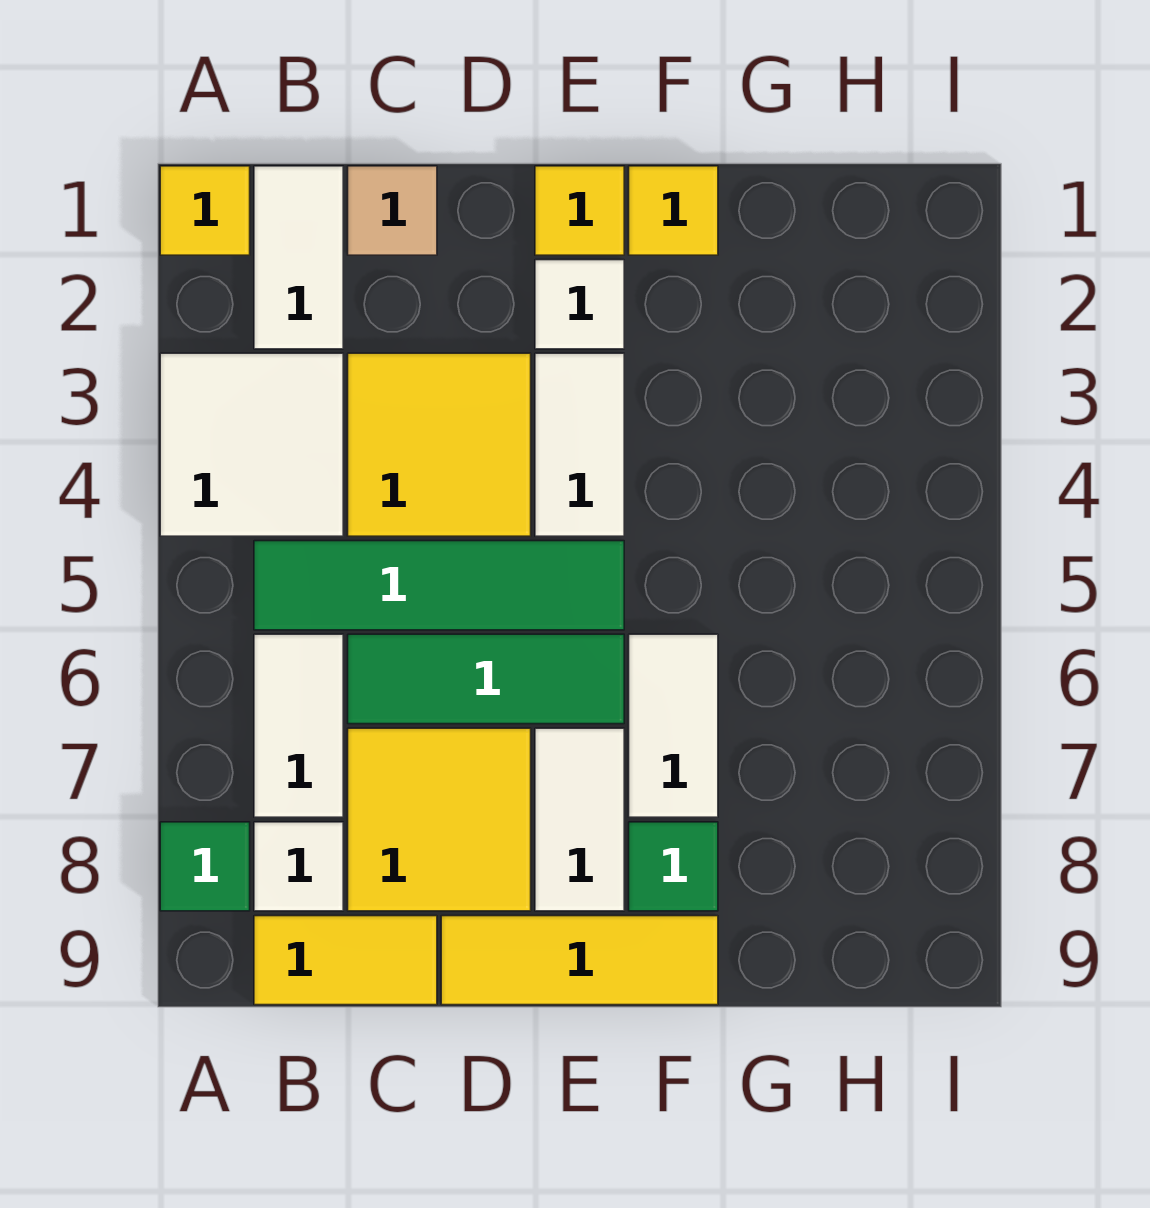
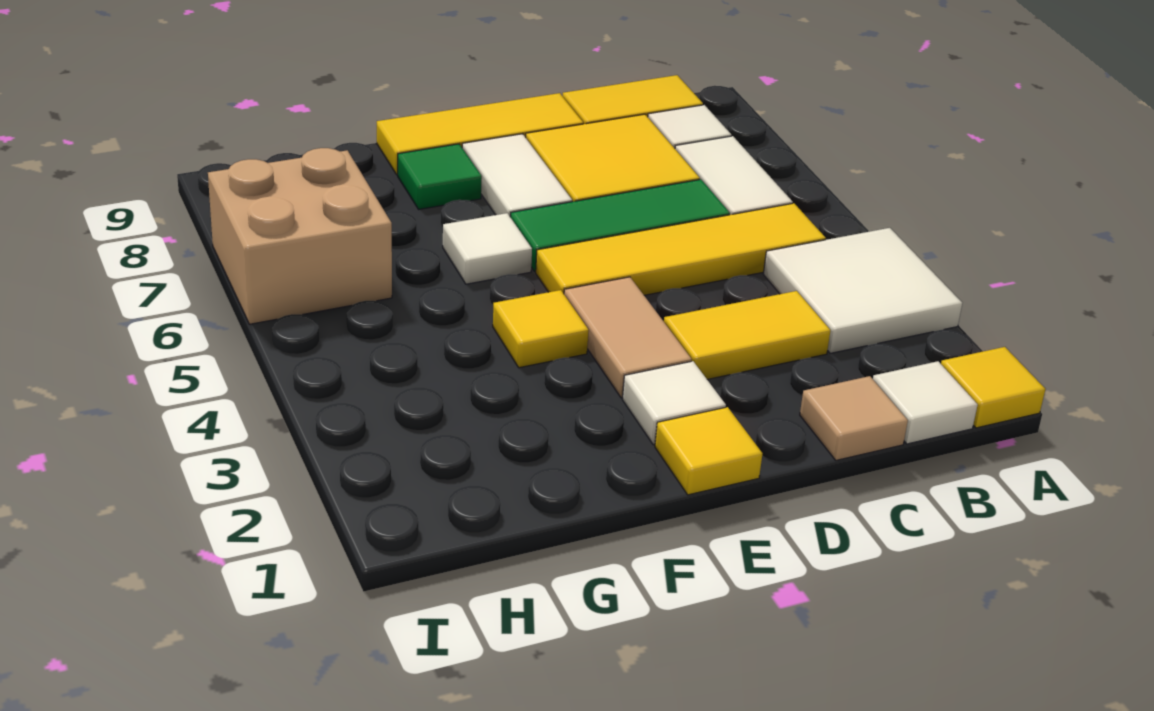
green tile A8 level 1 -> none
white tile B1:B2 level 1 -> white tile B1 level 1
green tile B5:E5 level 1 -> yellow tile B5:E5 level 1
yellow tile C3:D4 level 1 -> yellow tile C3:D3 level 1
white tile E3:E4 level 1 -> tan tile E3:E4 level 1
yellow tile F1 level 1 -> yellow tile F4 level 1
white tile F6:F7 level 1 -> white tile F6 level 1
none -> tan brick H6:I7 level 1

